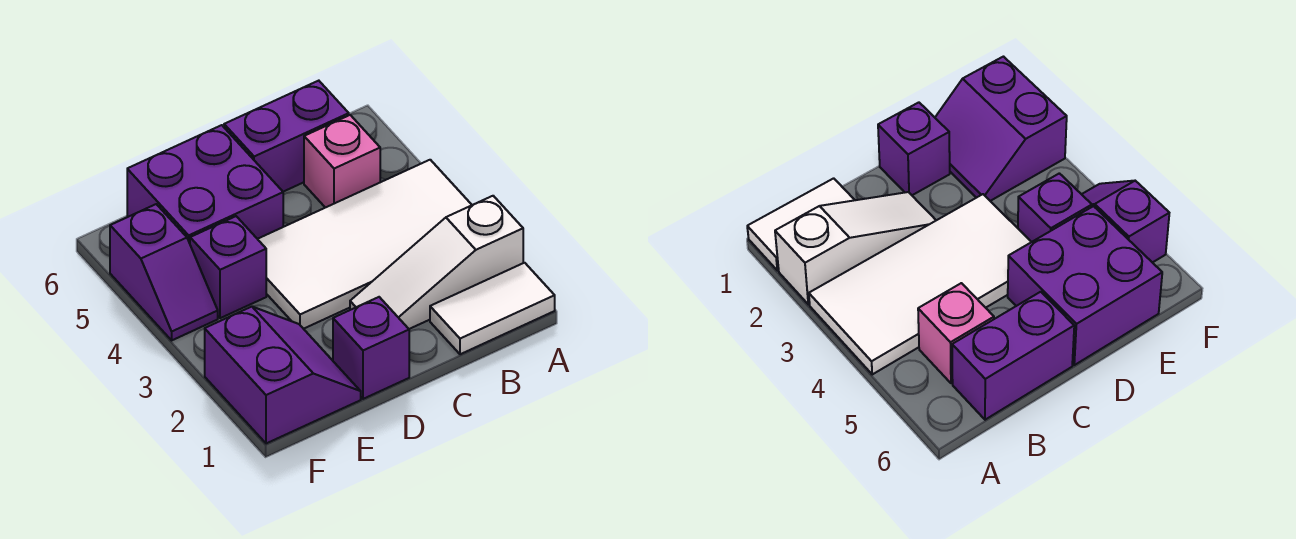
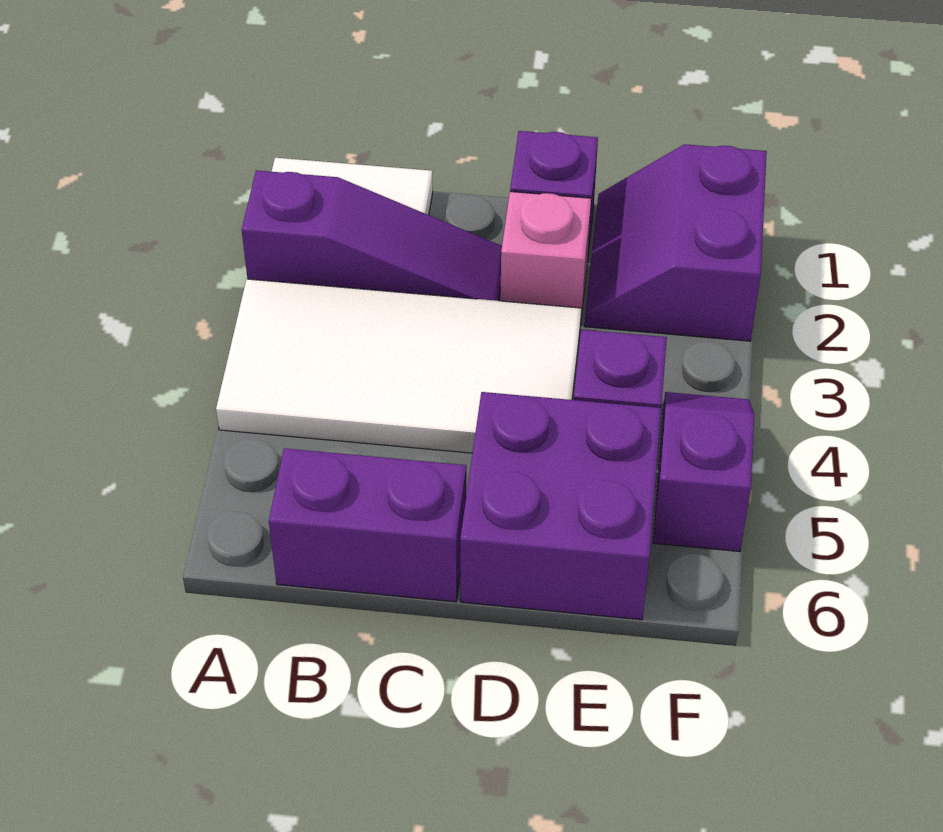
white slope A2:C2 level 1 top A -> purple slope A2:C2 level 1 top A
pink brick B5 level 1 -> pink brick D2 level 1

